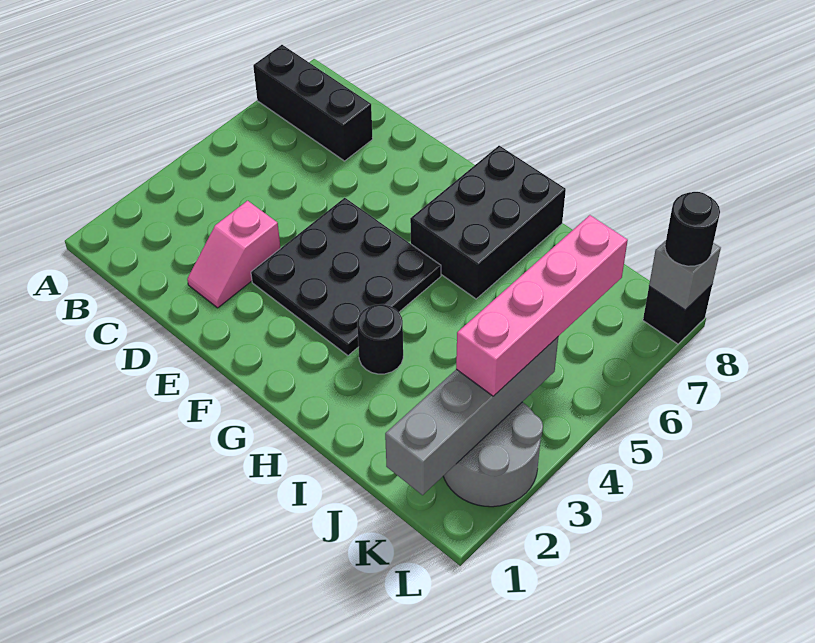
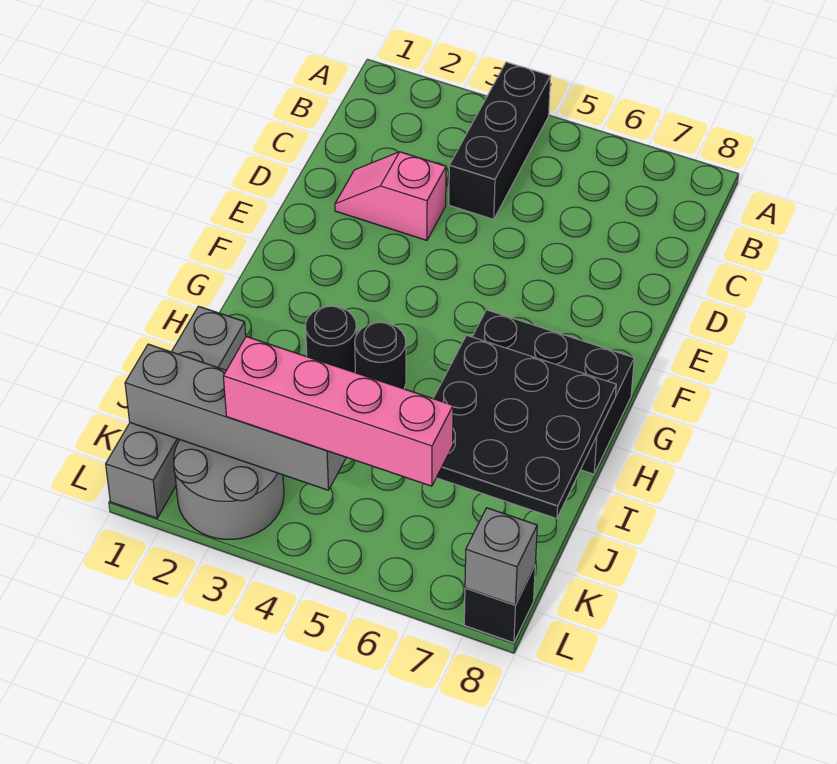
black brick A7:C7 level 1 -> black brick A4:C4 level 1
black plate E3:G5 level 1 -> black plate H6:J8 level 2
none -> grey brick I1:L1 level 1
black round brick L8 level 3 -> black round brick H4 level 1

